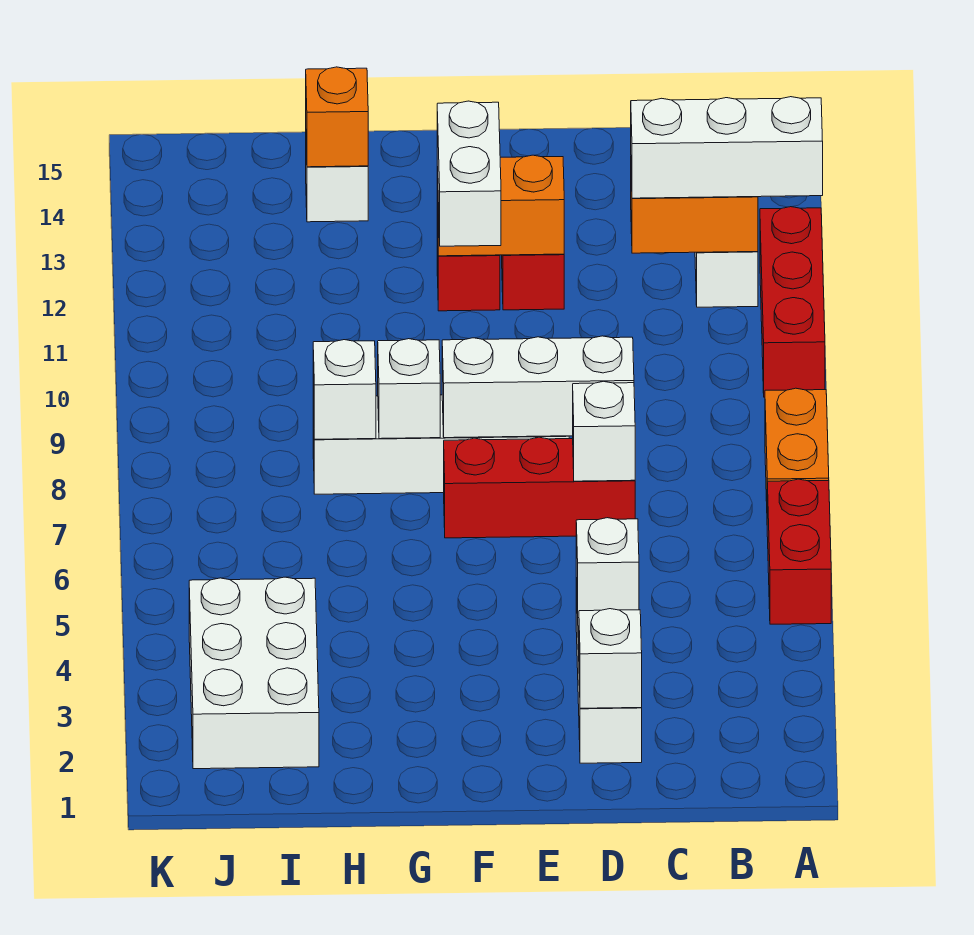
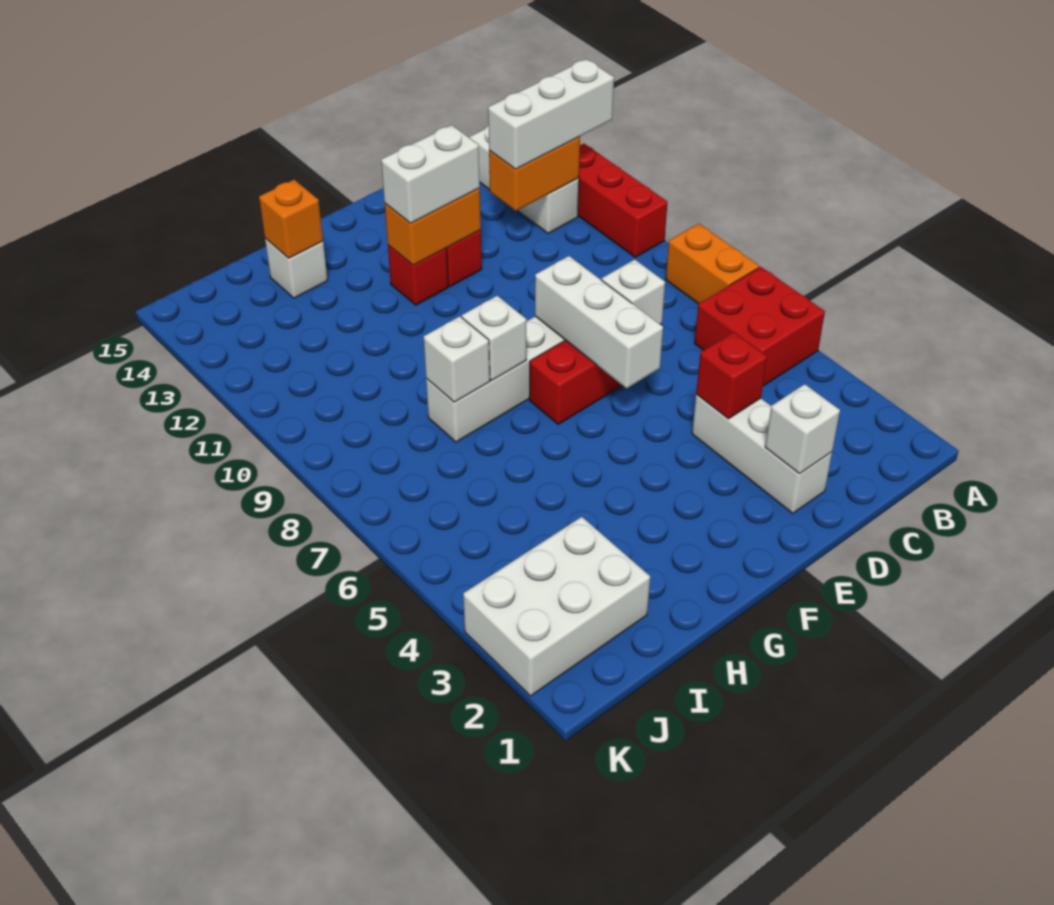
red brick A5:A6 level 1 -> red brick A5:B6 level 1
white brick D4 level 2 -> red brick D4 level 2
white brick D8:F8 level 2 -> white brick E6:E8 level 2
white brick F11:F12 level 3 -> white brick E12:F12 level 3
white brick I2:J4 level 1 -> white brick I2:K3 level 1

